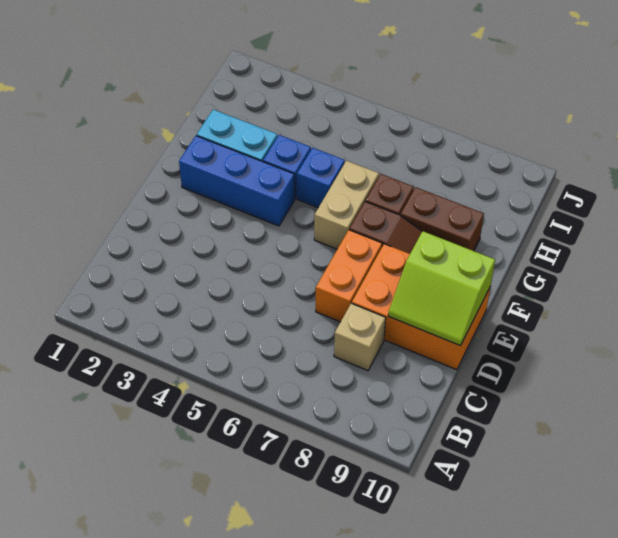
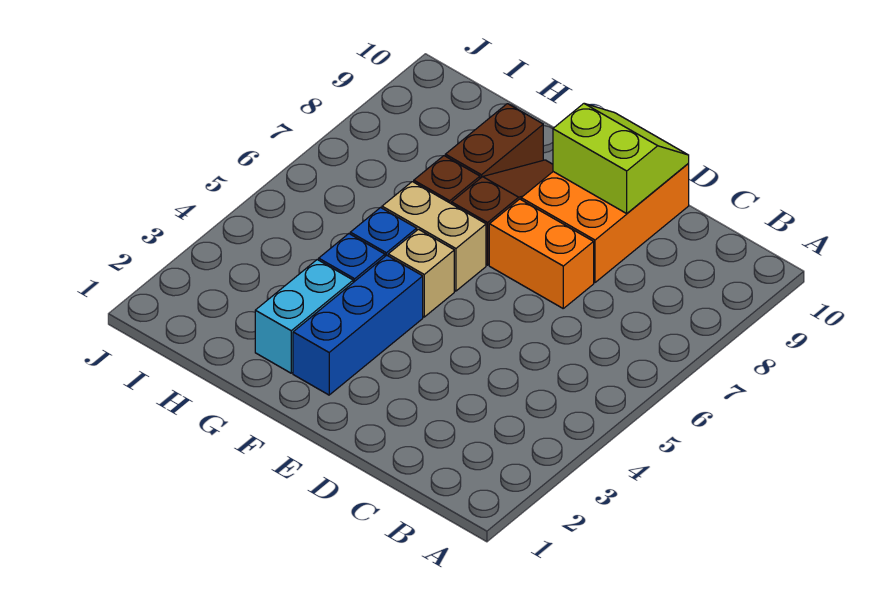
tan brick C8 level 1 -> tan brick F5 level 1
lime slope D9:E10 level 2 top E -> lime slope D9:E10 level 2 top 9

